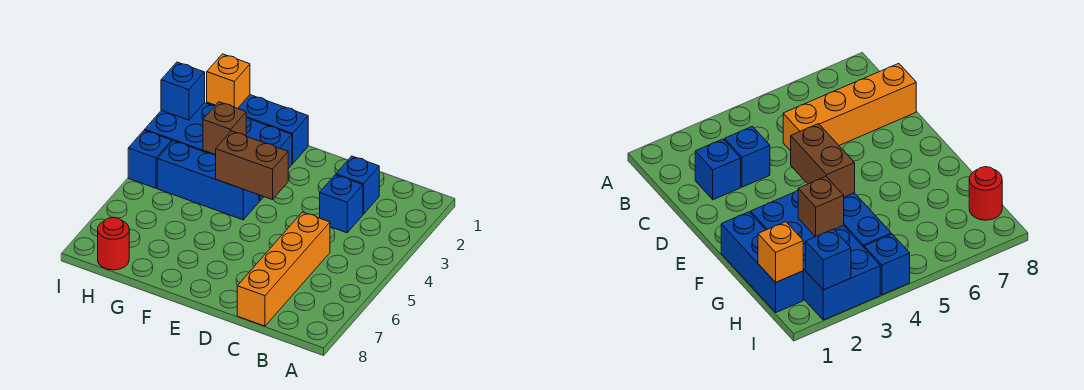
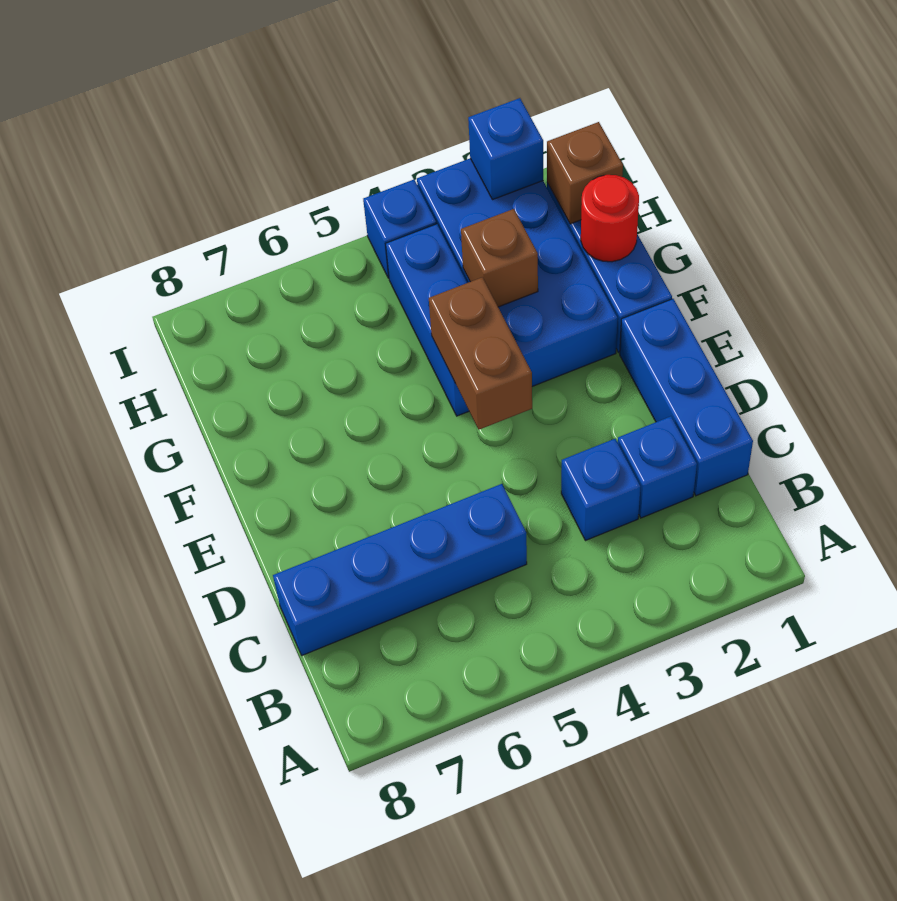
none -> blue brick C1:E1 level 1
orange brick C5:C8 level 1 -> blue brick C5:C8 level 1
orange brick H1 level 2 -> brown brick H1 level 2
red round brick H8 level 1 -> red round brick G1 level 2

